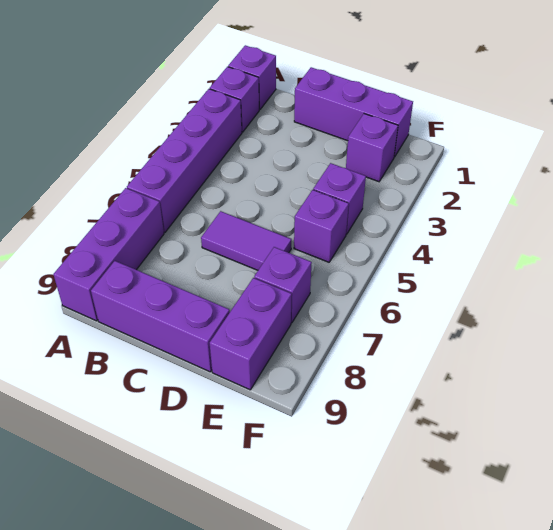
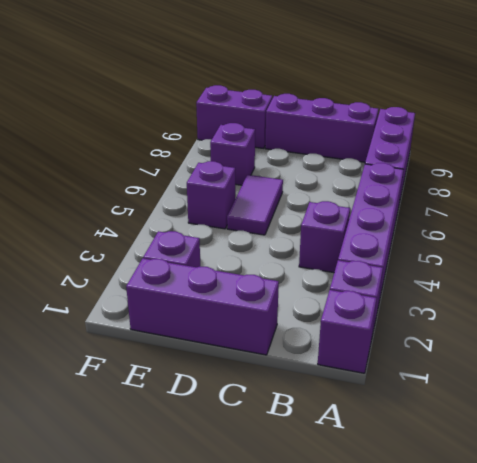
purple tile C6:D6 level 1 -> purple tile D5:D6 level 1
purple brick E4 level 1 -> purple brick B4 level 1
purple brick E8:E9 level 1 -> purple brick E9:F9 level 1

